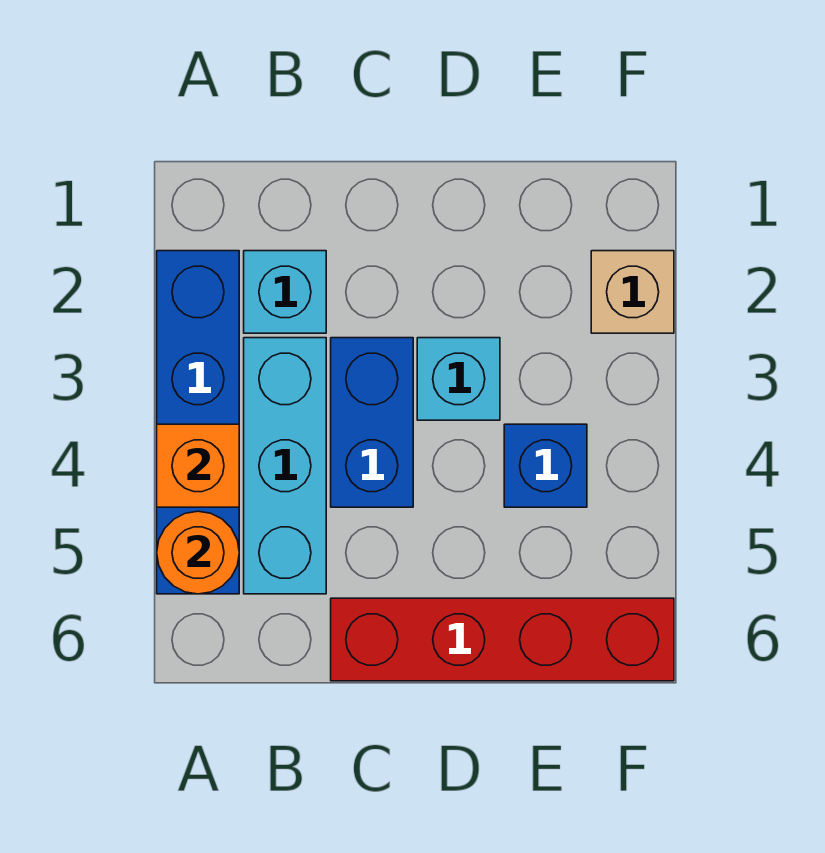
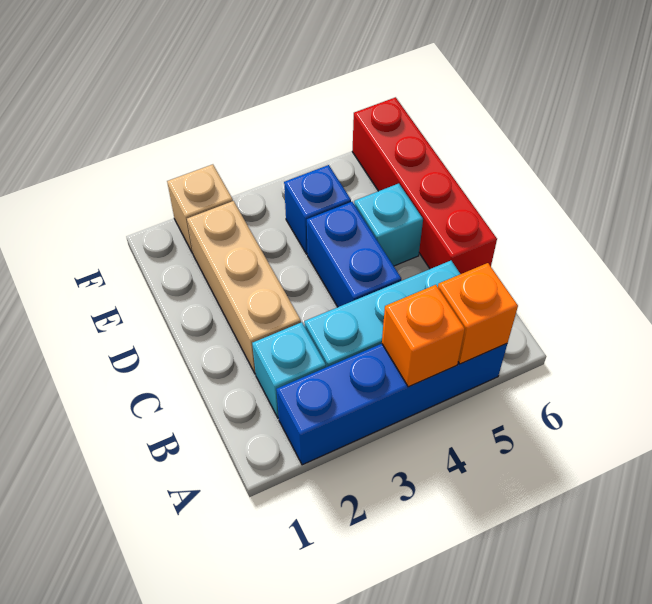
orange round brick A5 level 2 -> orange brick A5 level 2
none -> tan brick C2:E2 level 1
blue brick C3:C4 level 1 -> blue brick C4:D4 level 1
cyan brick D3 level 1 -> cyan brick D5 level 1

